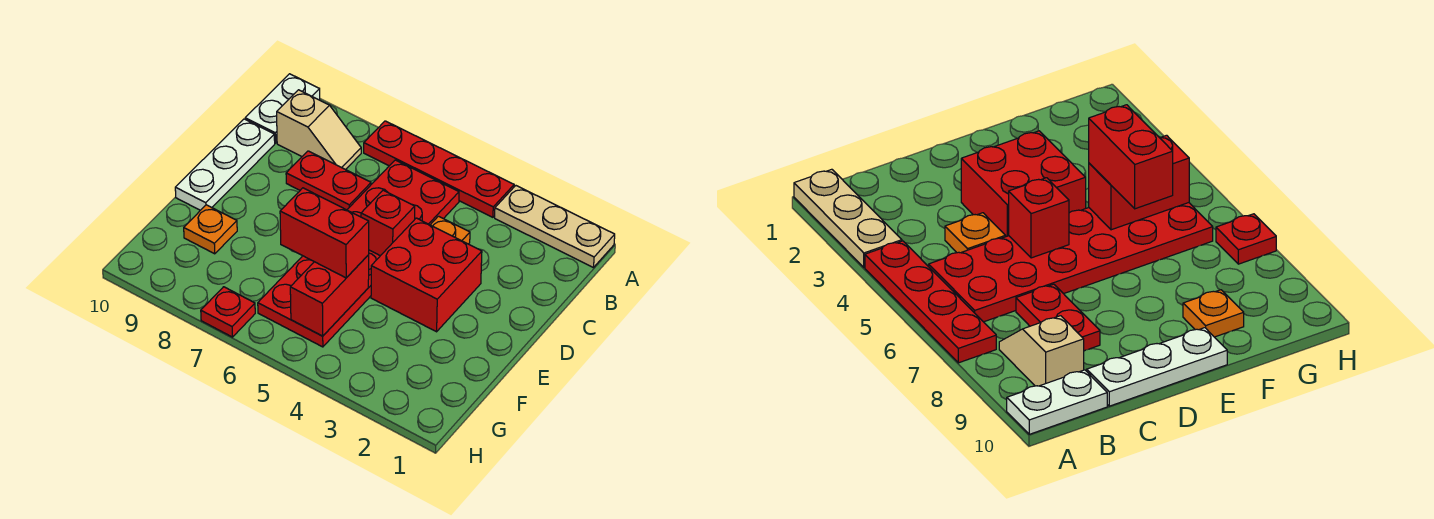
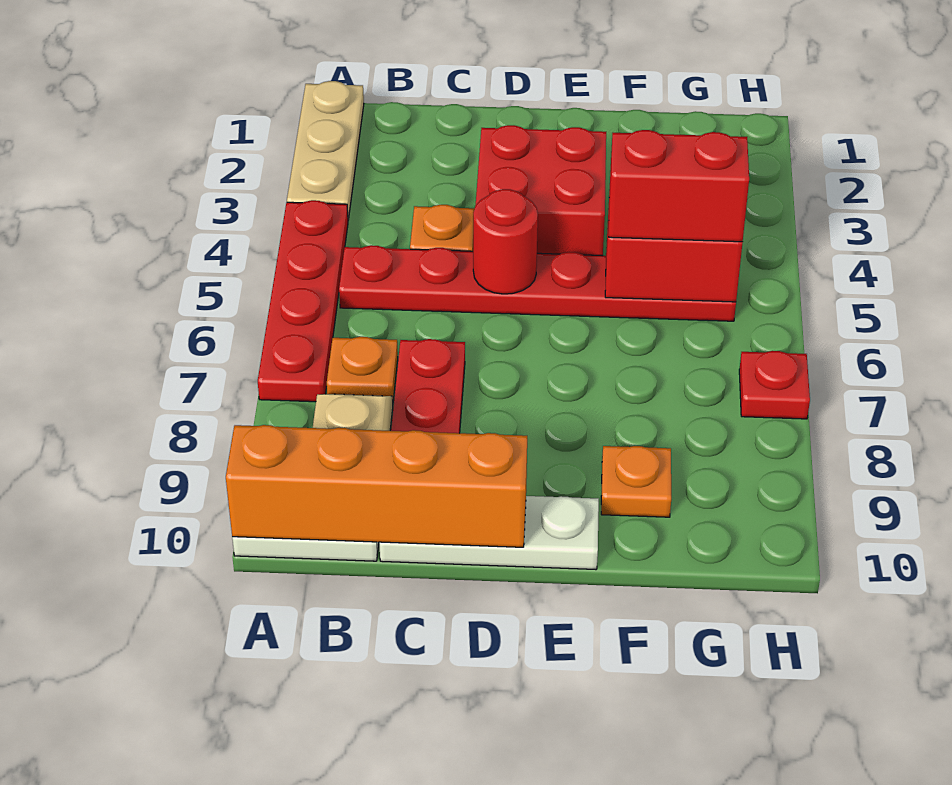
none -> orange brick A10:D10 level 2
red plate B5:G6 level 1 -> red plate B5:G5 level 1
none -> orange plate B7 level 1
red brick D5 level 2 -> red round brick D5 level 2
red brick F5:F6 level 3 -> red brick F5:G5 level 3

